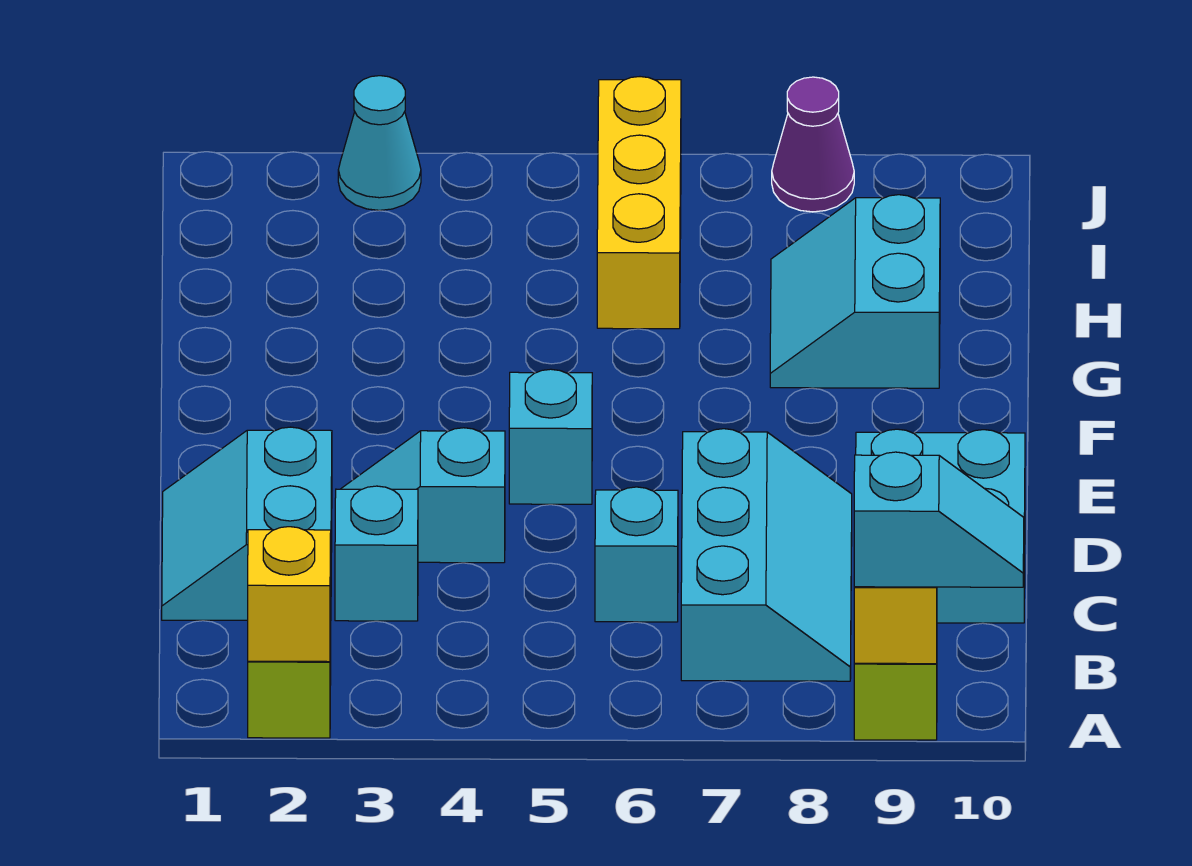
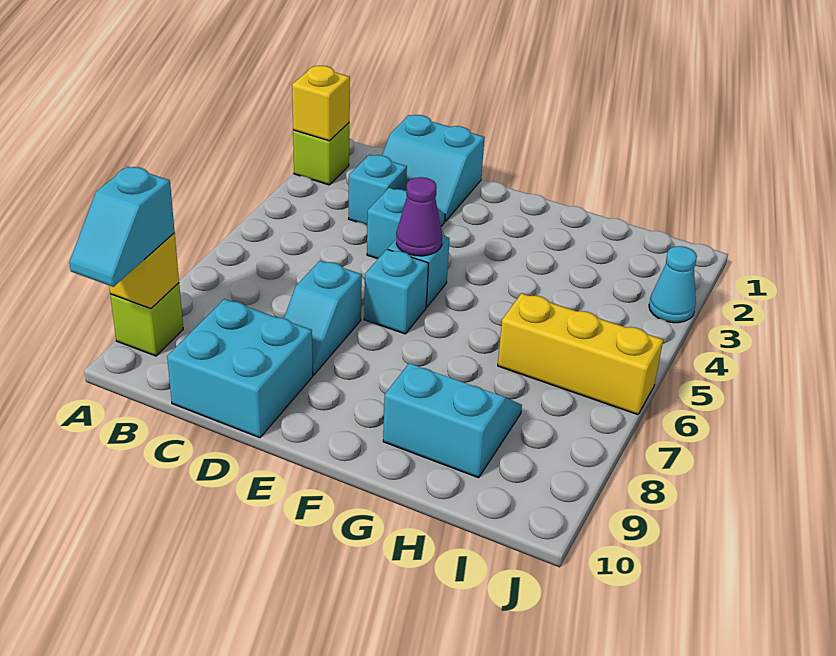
cyan slope B7:D8 level 1 top 7 -> cyan slope D7:D8 level 1 top 7
cyan slope C1:D2 level 1 top 2 -> cyan slope C1:D2 level 1 top 1
cyan brick C6 level 1 -> cyan brick E6 level 1
purple cone J8 level 1 -> purple cone E5 level 2

